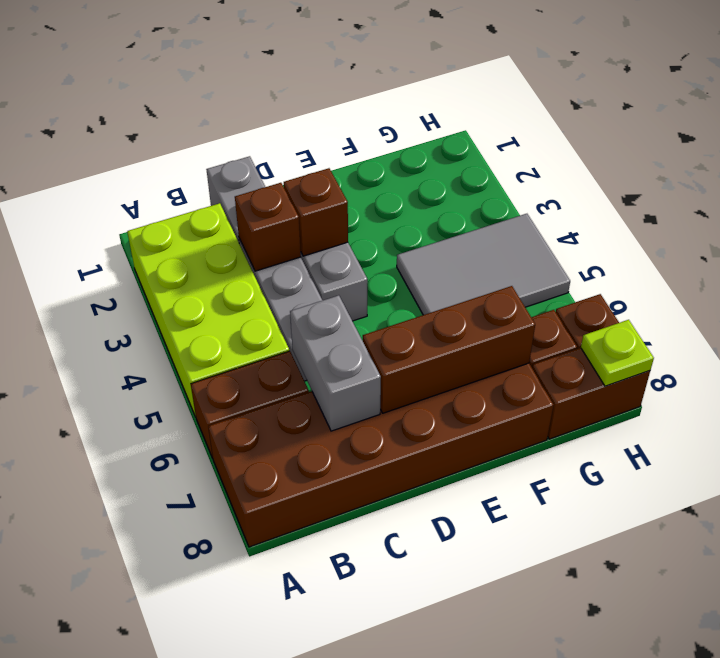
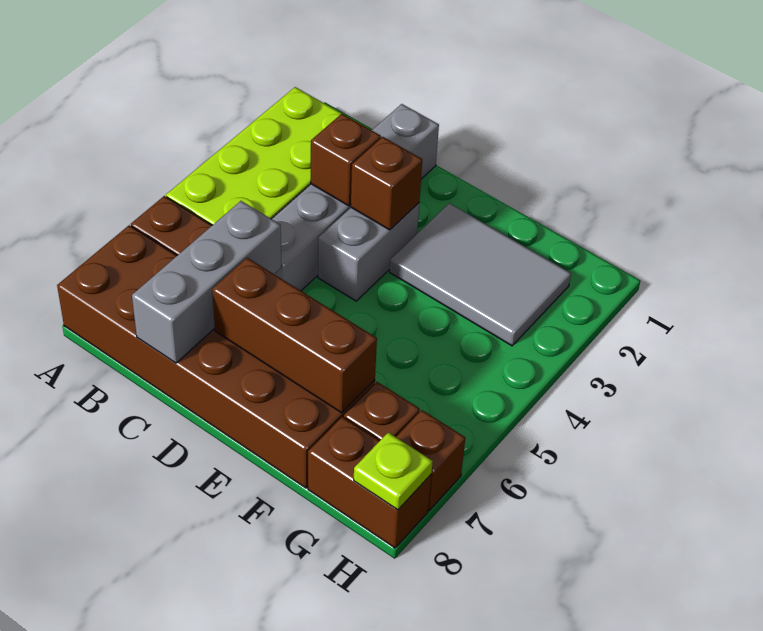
grey brick C6:C7 level 2 -> grey brick C6:C8 level 2
grey tile F4:H5 level 1 -> grey tile E2:G3 level 1

